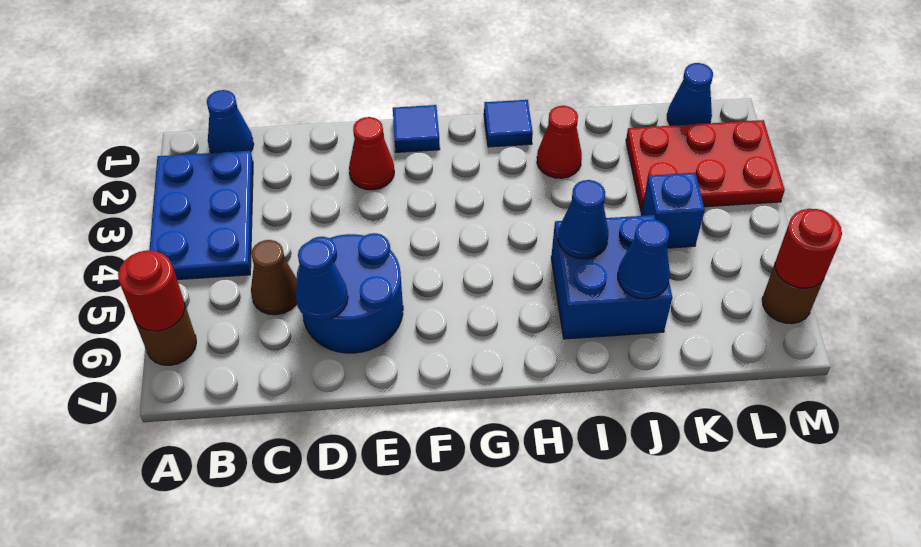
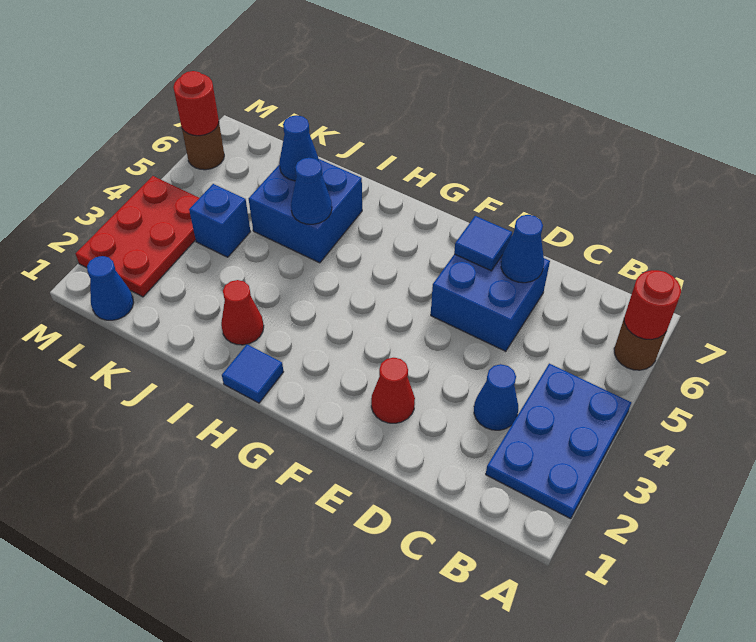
blue cone B1 level 1 -> blue cone C3 level 1
brown cone C5 level 1 -> none
blue round brick D5:E6 level 1 -> blue brick D5:E6 level 1
blue tile F1 level 1 -> blue tile E6 level 2
red plate K2:M3 level 1 -> red plate L2:M4 level 1

